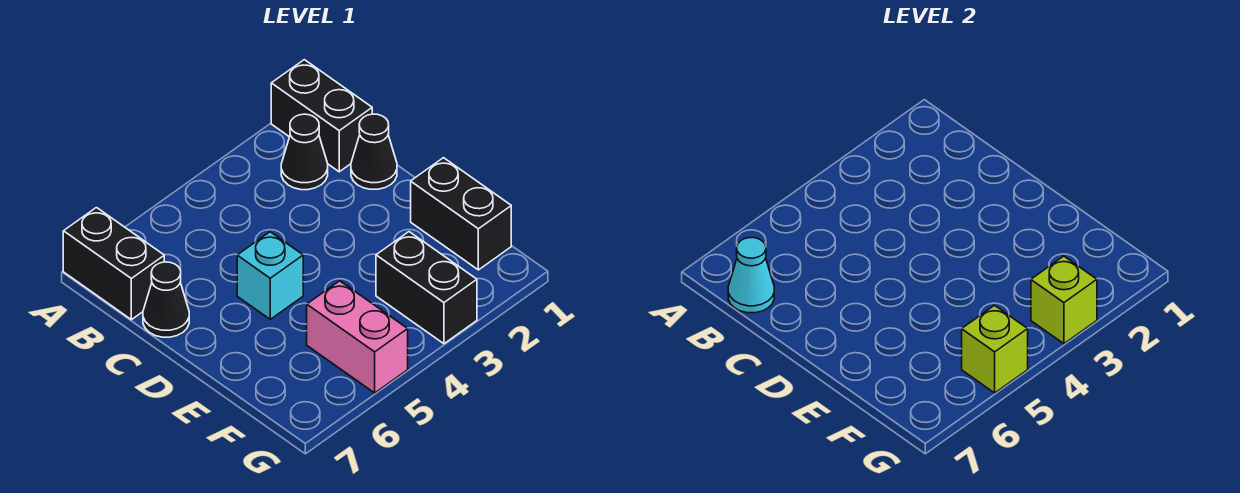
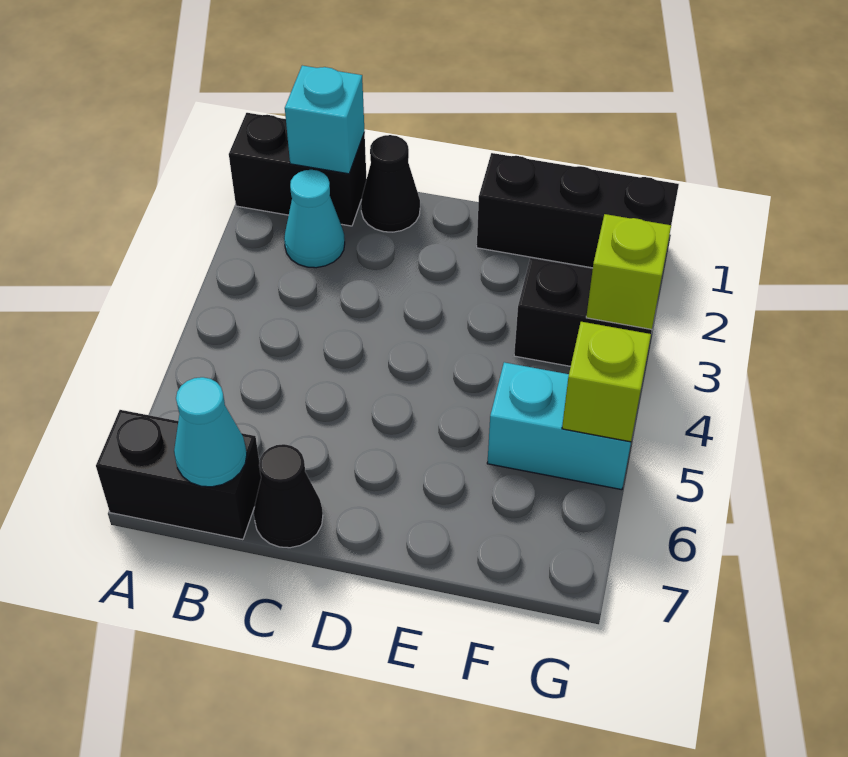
black cone B2 level 1 -> cyan cone B2 level 1
cyan brick D5 level 1 -> cyan brick B1 level 2
black brick E1:F1 level 1 -> black brick E1:G1 level 1
pink brick F5:G5 level 1 -> cyan brick F5:G5 level 1

